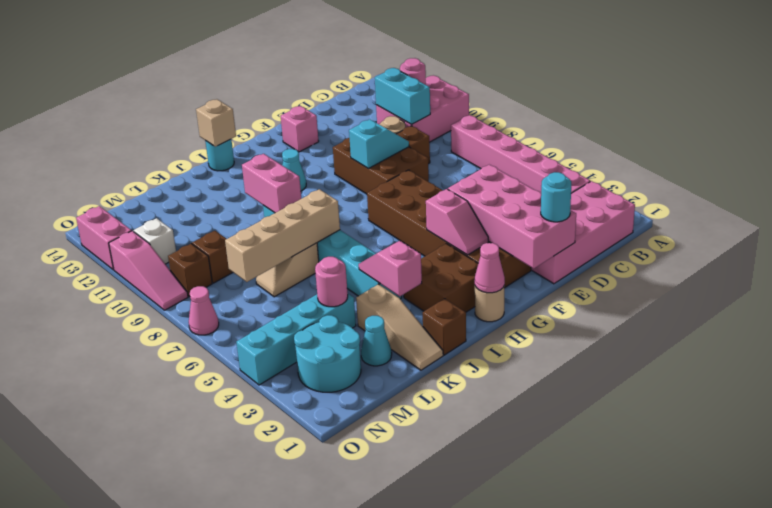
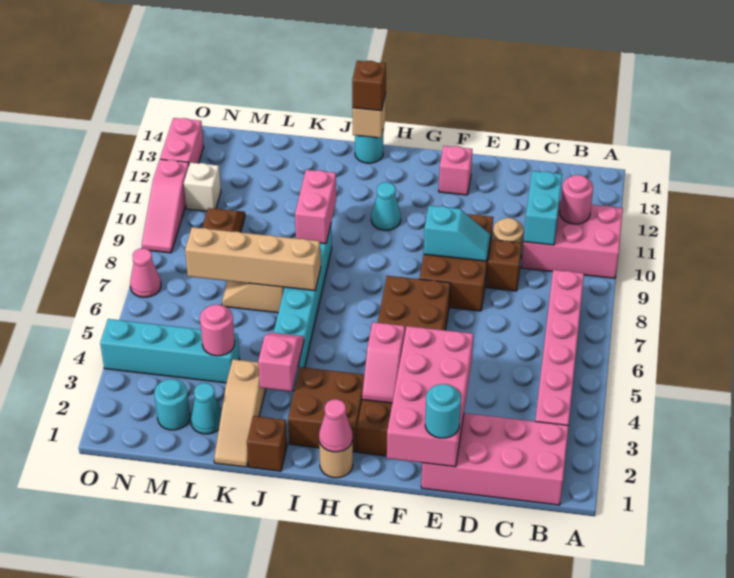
cyan round brick M2:N3 level 1 -> cyan round brick M2 level 1
brown brick N9 level 1 -> brown brick I14 level 3

